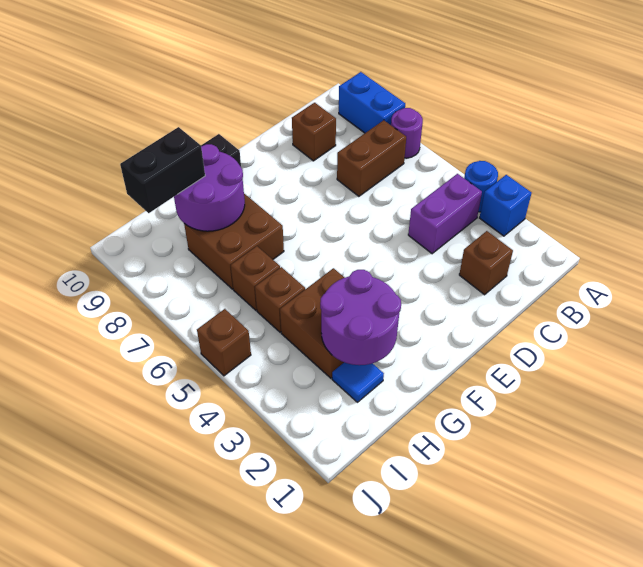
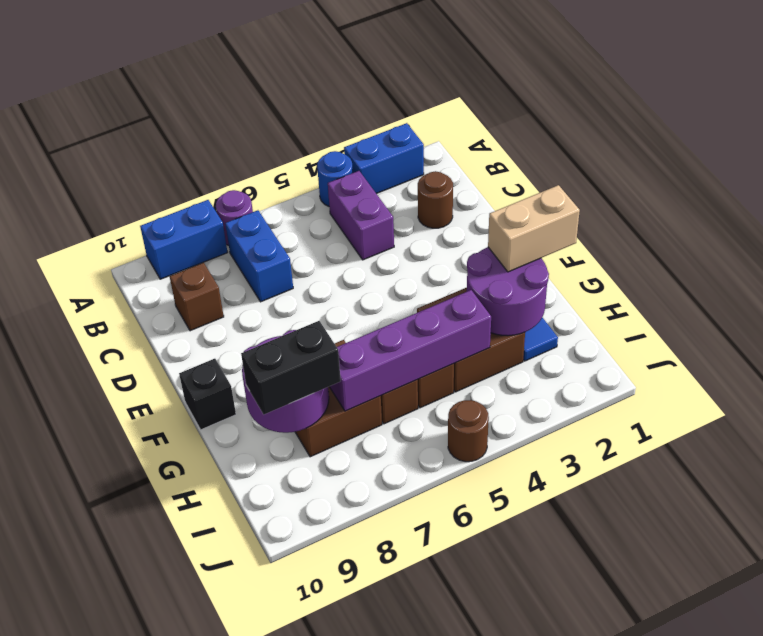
blue brick A3 level 1 -> blue brick A2:A3 level 1
brown brick B7:C7 level 1 -> blue brick B7:C7 level 1
brown brick C2 level 1 -> brown round brick C2 level 1
none -> tan brick G1:G2 level 3
none -> purple brick H4:H7 level 2
black brick H9:I9 level 3 -> black brick H8:H9 level 3
brown brick J5 level 1 -> brown round brick J5 level 1

